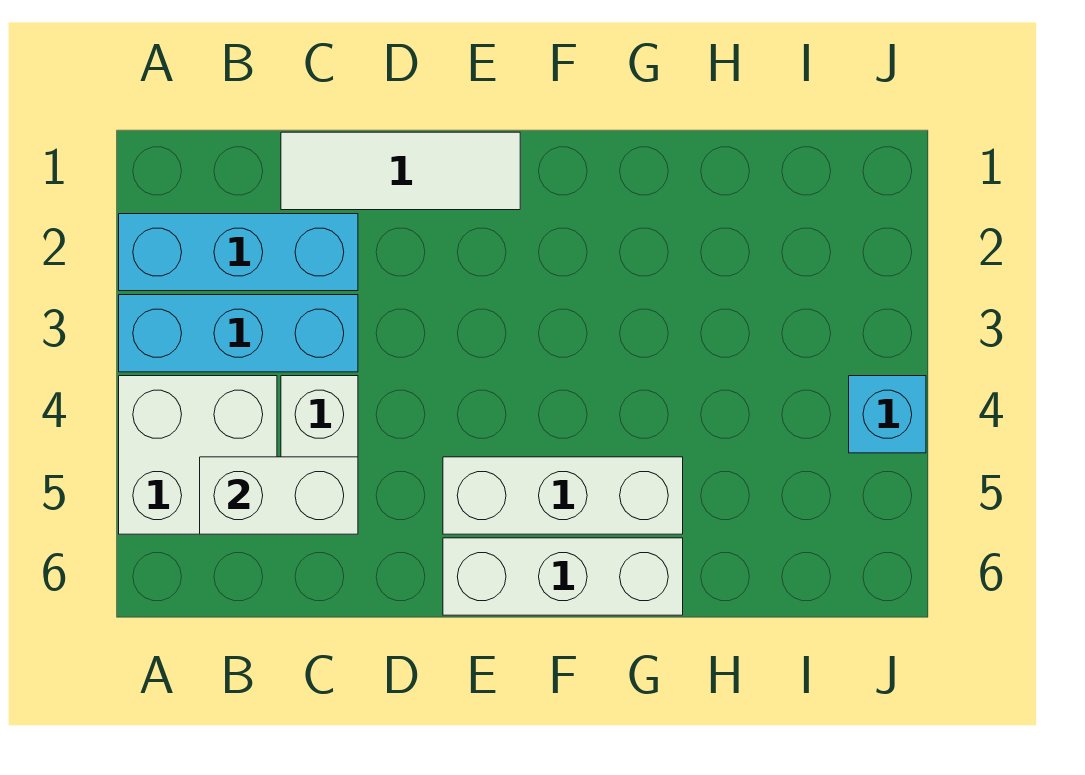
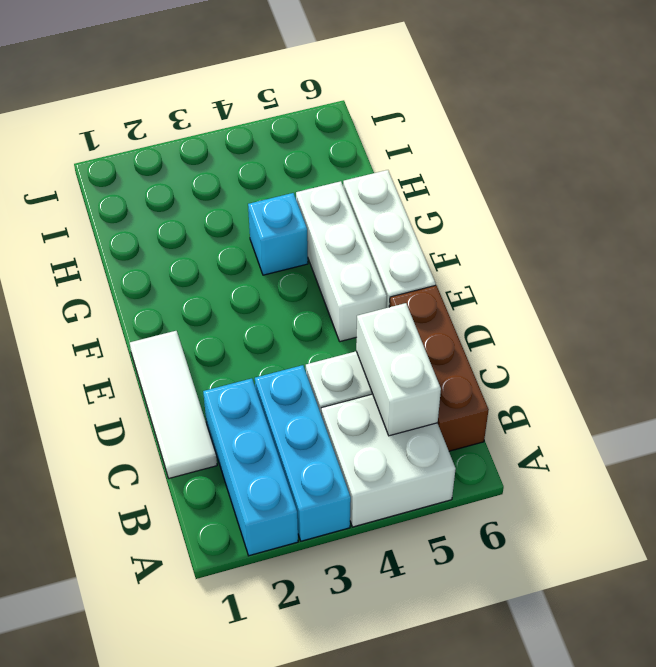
none -> brown brick B6:D6 level 1
cyan brick J4 level 1 -> cyan brick G4 level 1

